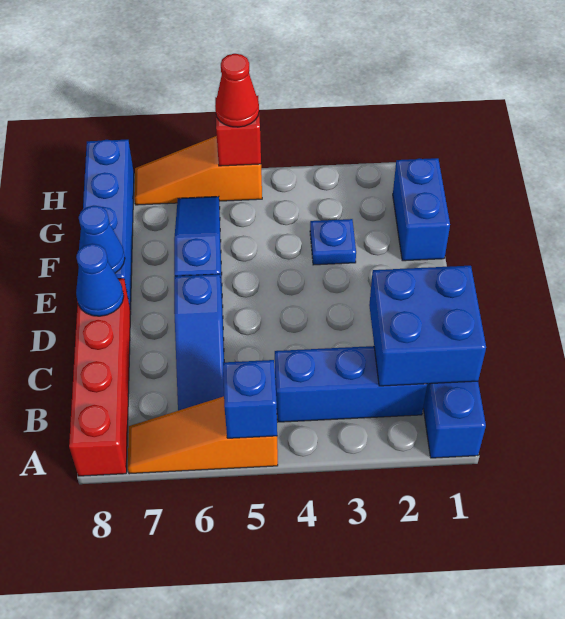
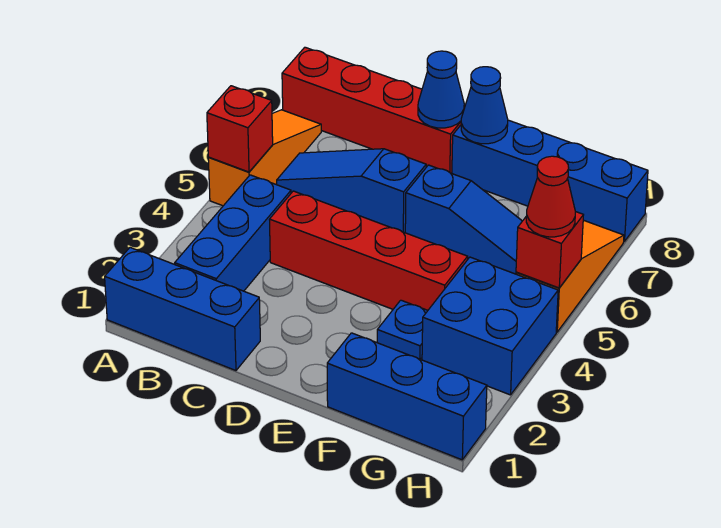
blue brick A5 level 2 -> red brick A5 level 2
blue brick B1:C2 level 2 -> blue brick G3:H4 level 1
none -> red brick C4:F4 level 1
blue brick F1:G1 level 1 -> blue brick F1:H1 level 1

